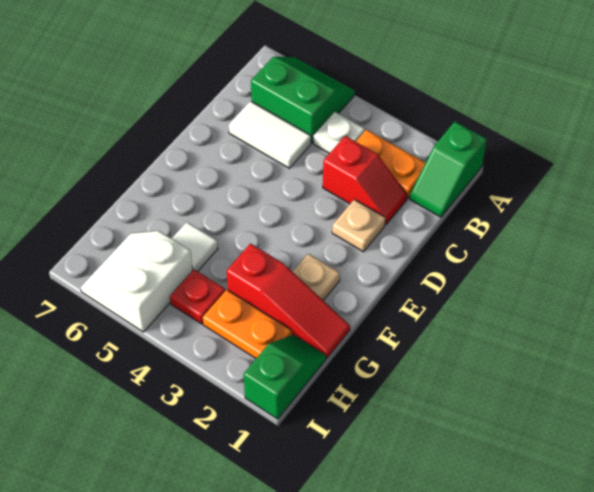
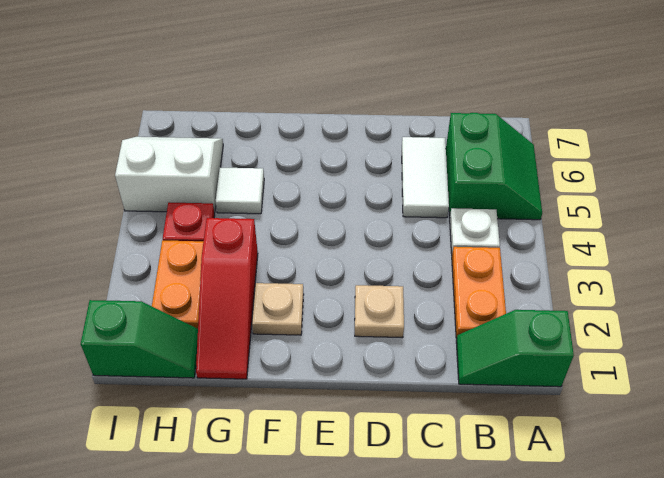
red slope C2:C3 level 1 top 3 -> none

